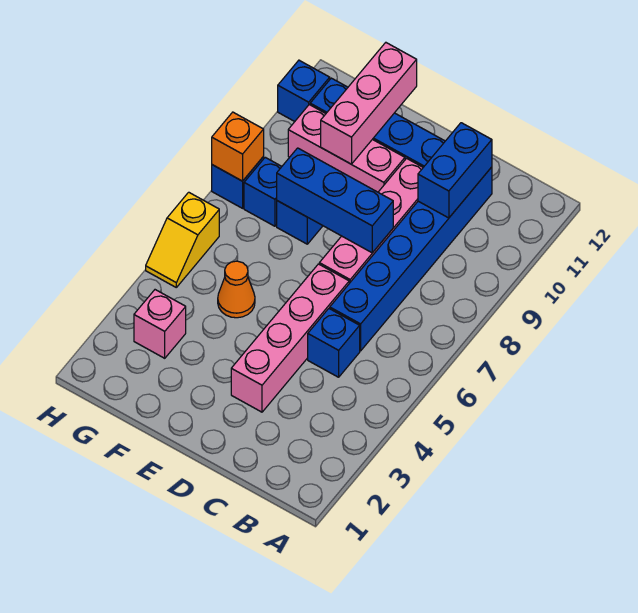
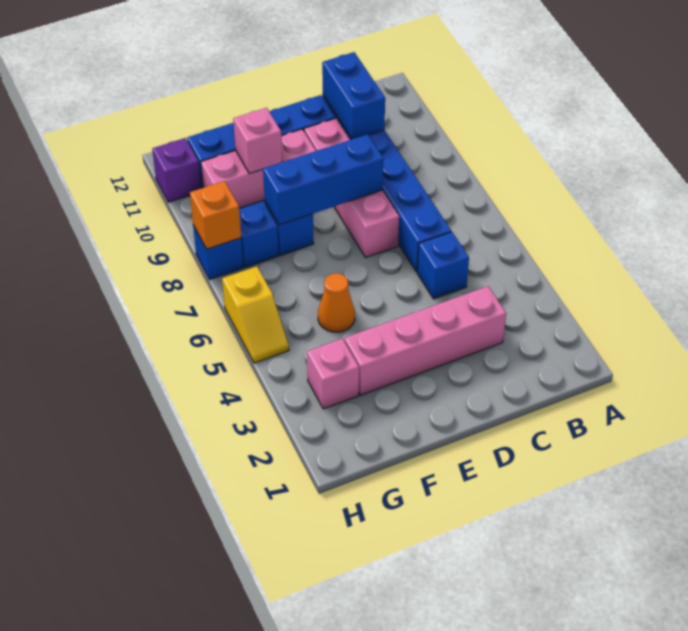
pink brick D3:D6 level 1 -> pink brick C3:F3 level 1
pink brick F10:F12 level 2 -> pink brick F10 level 2
blue brick H11 level 1 -> purple brick H11 level 1

